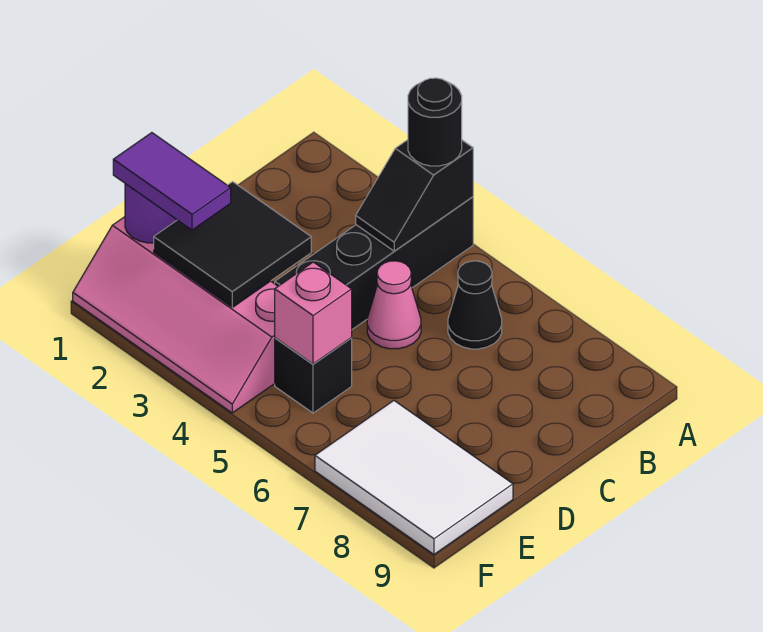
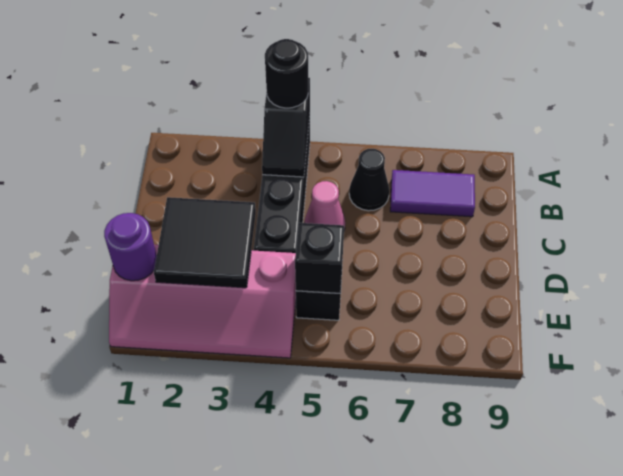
purple tile E1:E2 level 3 -> purple tile B7:B8 level 1
pink brick E5 level 2 -> black brick E5 level 2
white tile E7:F9 level 1 -> none

